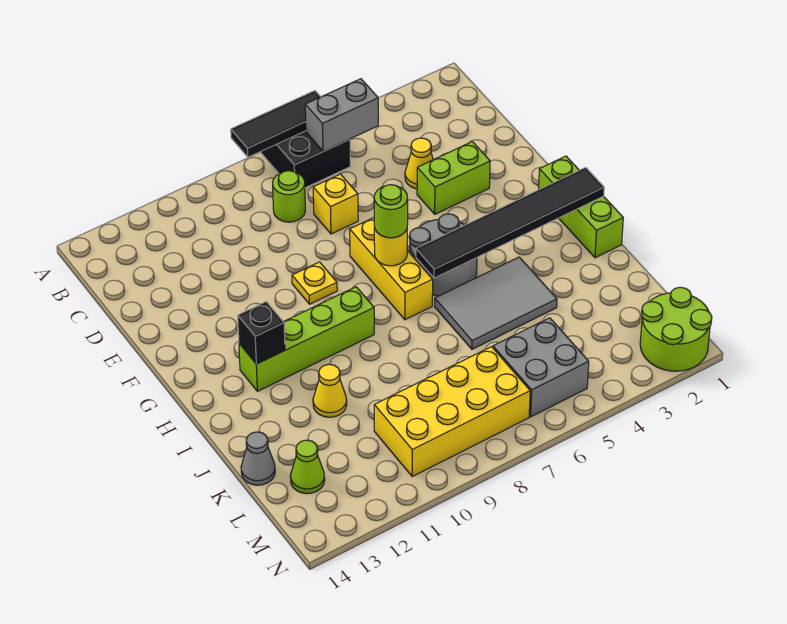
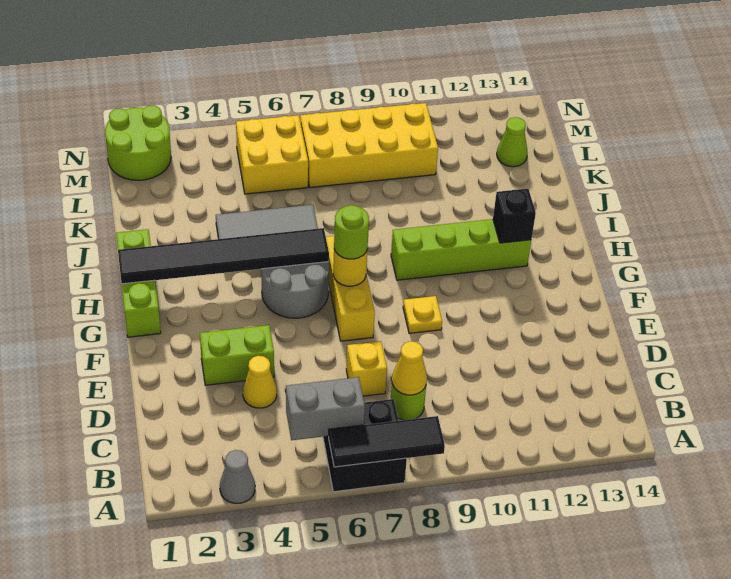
yellow cone J11 level 1 -> yellow cone C8 level 2
grey cone K14 level 1 -> grey cone A3 level 1
grey brick L5:M6 level 1 -> yellow brick L5:M6 level 1

